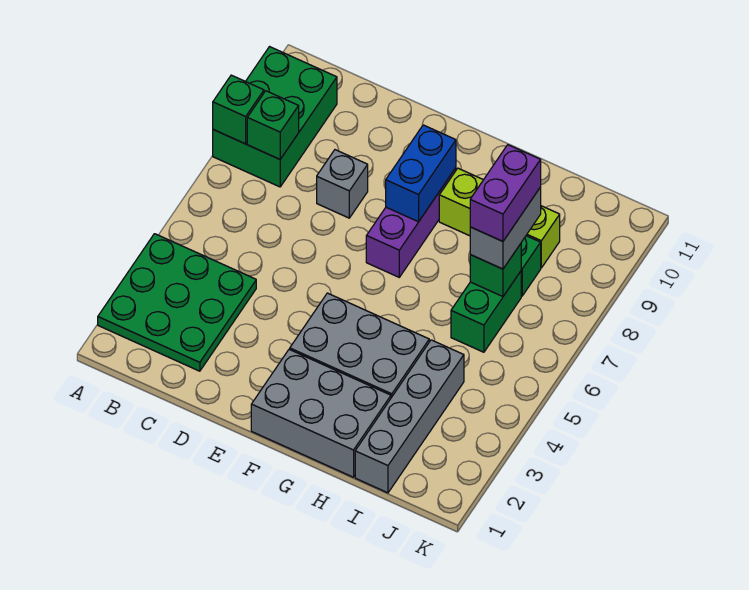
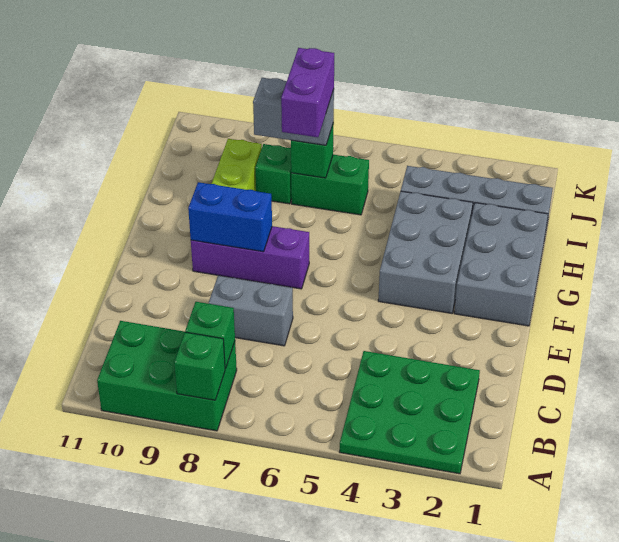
grey brick D8 level 1 -> grey brick D7:D8 level 1
purple brick I7:I8 level 4 -> purple brick H7:I7 level 4

